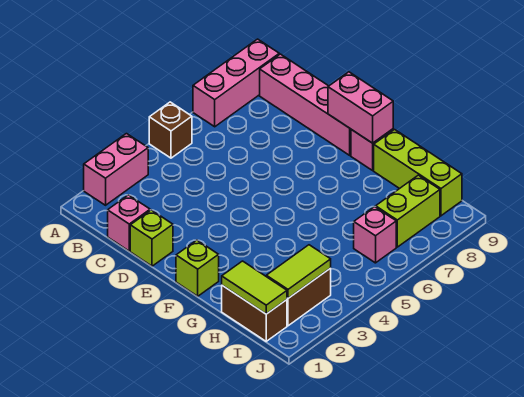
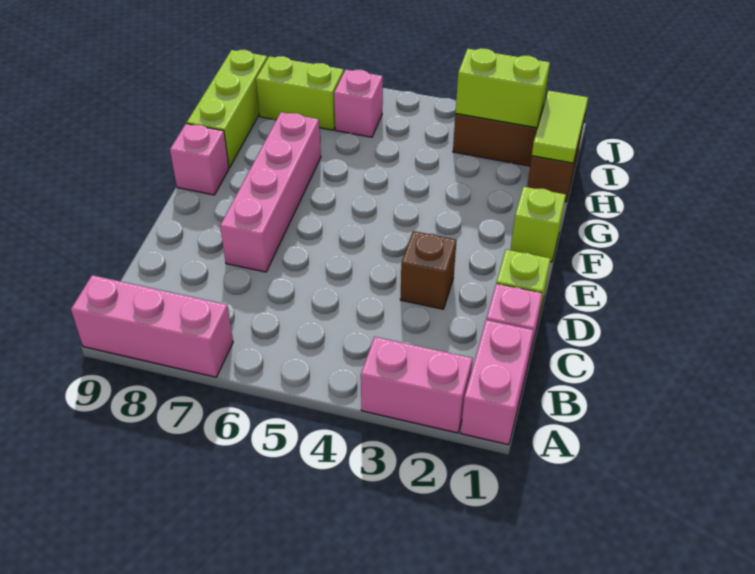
brown brick A5 level 1 -> brown brick D3 level 1
pink brick B9:E9 level 1 -> pink brick D7:G7 level 1
pink brick E9:F9 level 2 -> pink brick A1:B1 level 1
lime tile I2:I3 level 2 -> lime brick I2:I3 level 2

